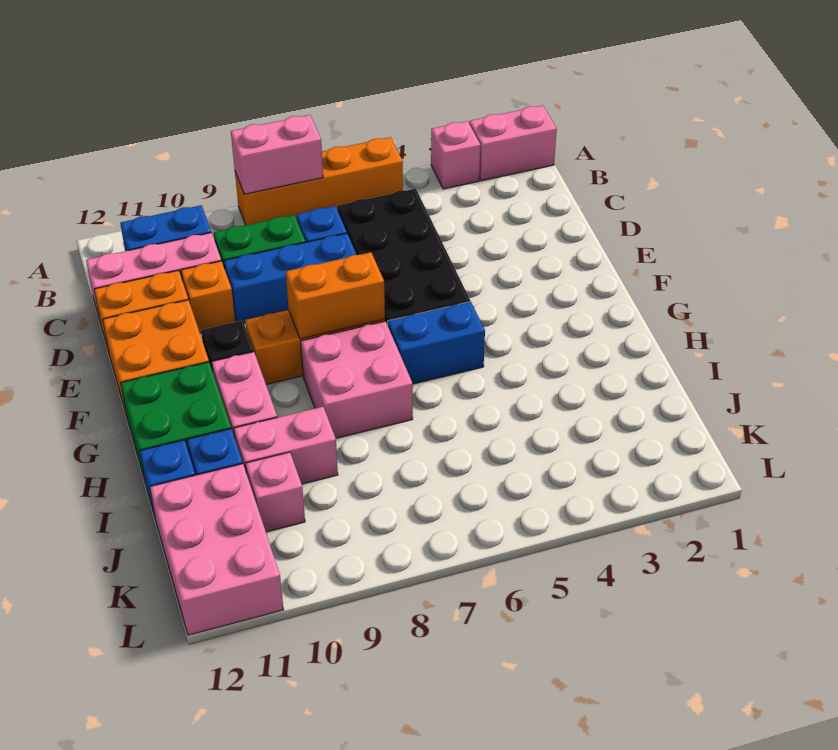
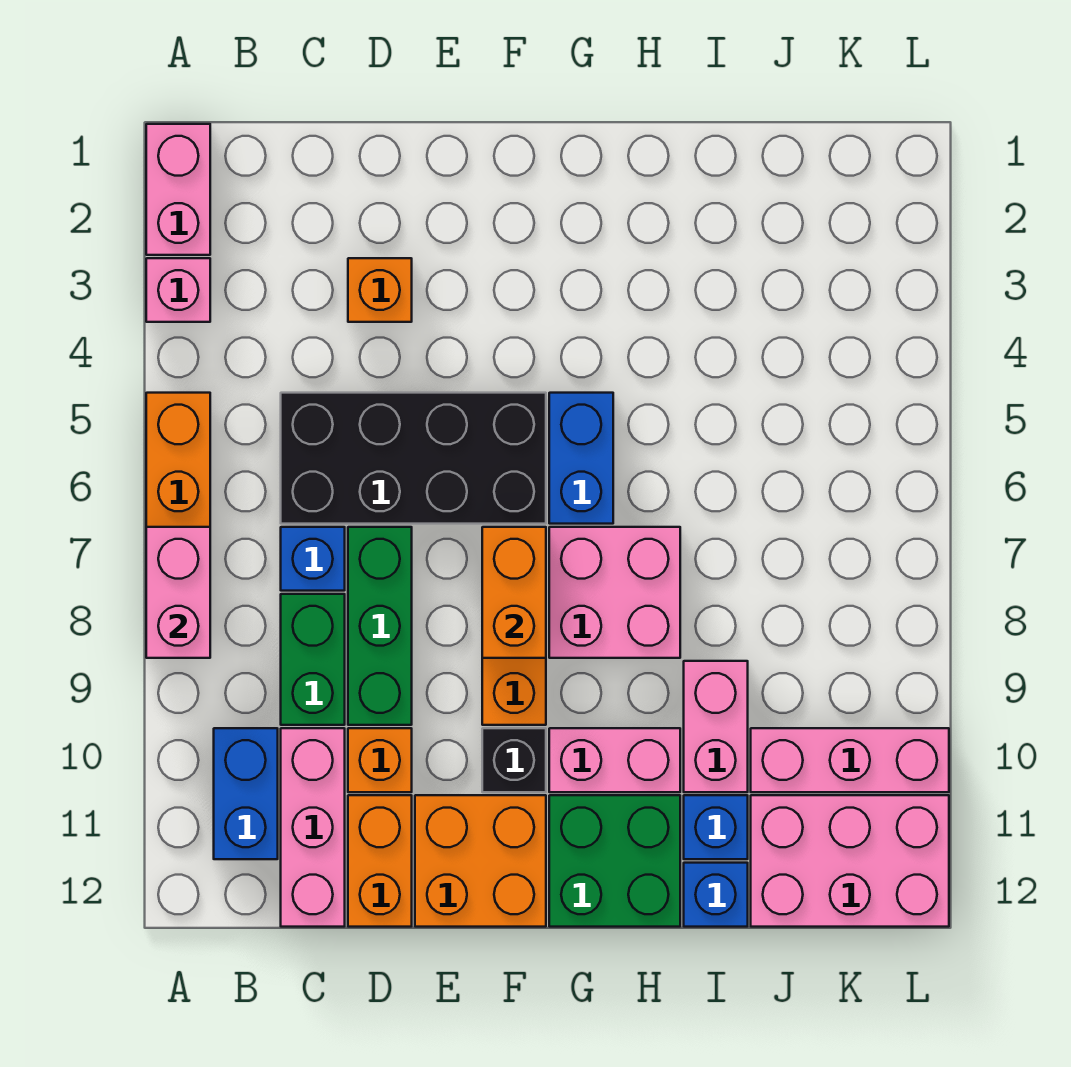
none -> orange brick D3 level 1
blue brick D7:D9 level 1 -> green brick D7:D9 level 1
pink brick J10 level 1 -> pink brick J10:L10 level 1

